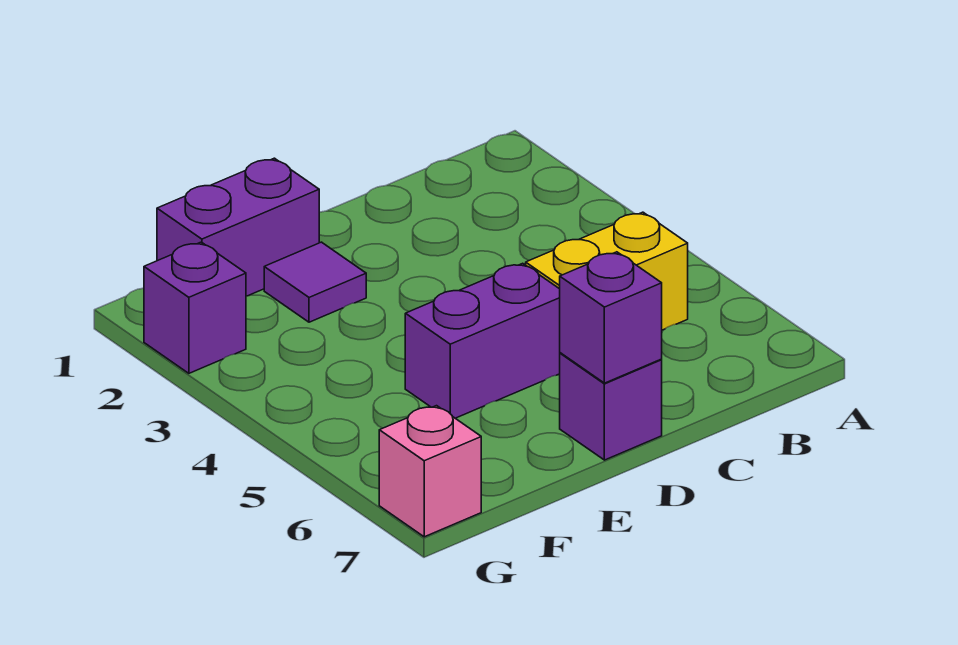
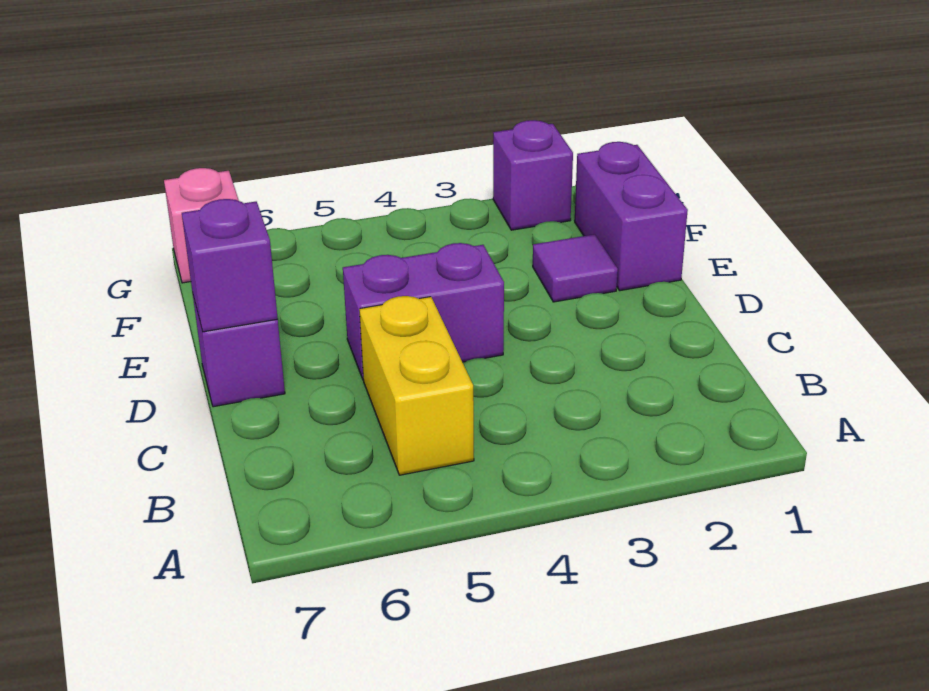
purple brick D5:E5 level 1 -> purple brick D4:D5 level 1

